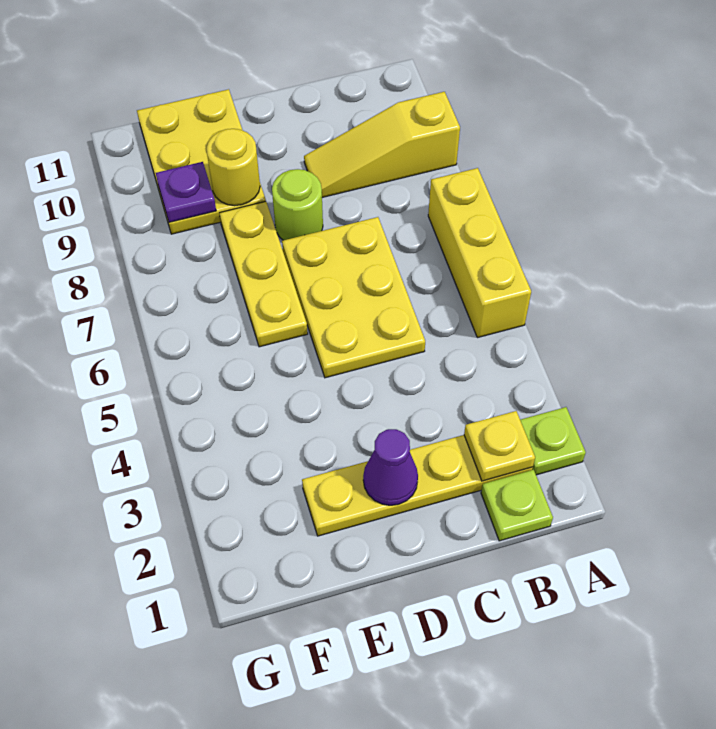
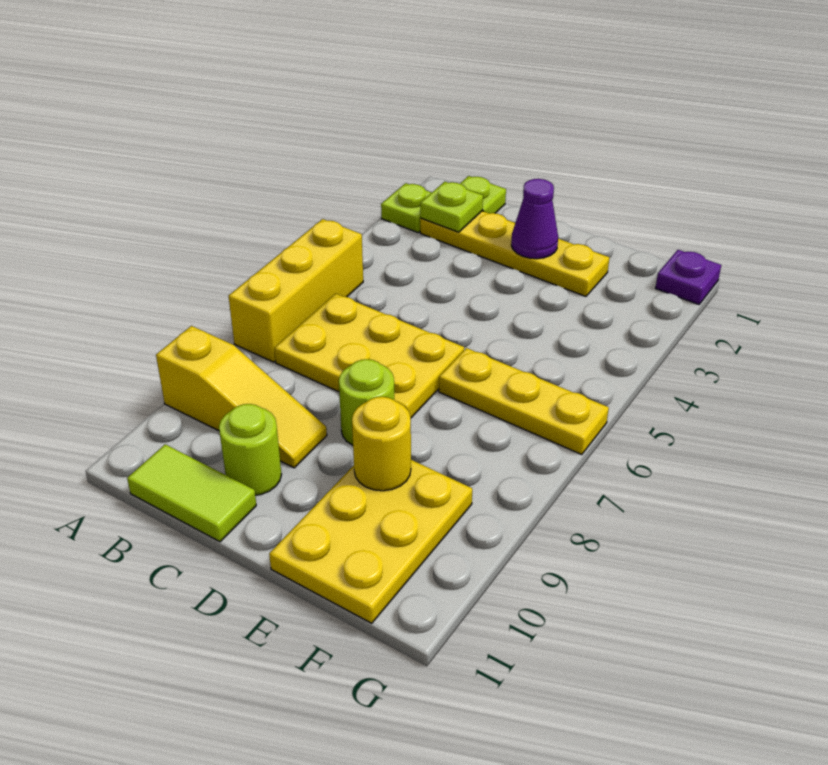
yellow plate B2 level 2 -> lime plate B2 level 2
none -> lime tile B11:C11 level 1
yellow plate C5:D7 level 1 -> yellow plate B6:D7 level 1
none -> lime round brick C10 level 1
yellow plate E6:E8 level 1 -> yellow plate E6:G6 level 1
purple plate F9 level 2 -> purple plate G1 level 1

